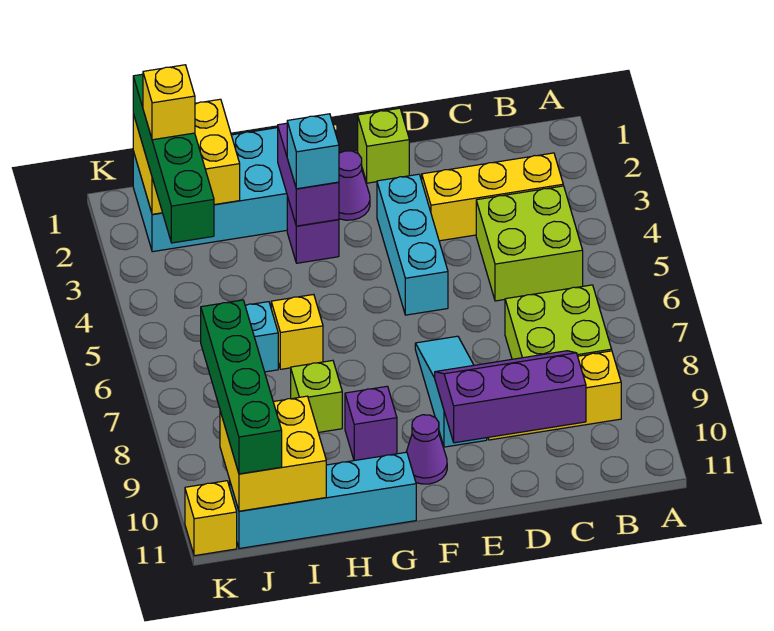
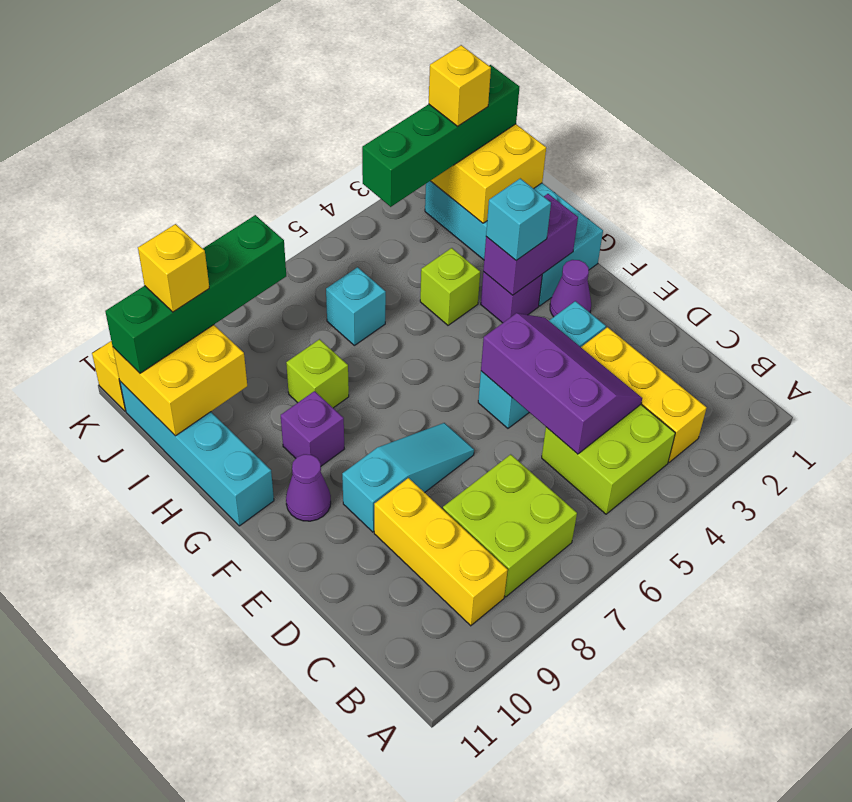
purple slope C9:E10 level 2 top 10 -> purple slope C4:E5 level 2 top 5
lime brick E1 level 1 -> lime brick H4 level 1
yellow brick H6 level 1 -> yellow brick J10 level 4

